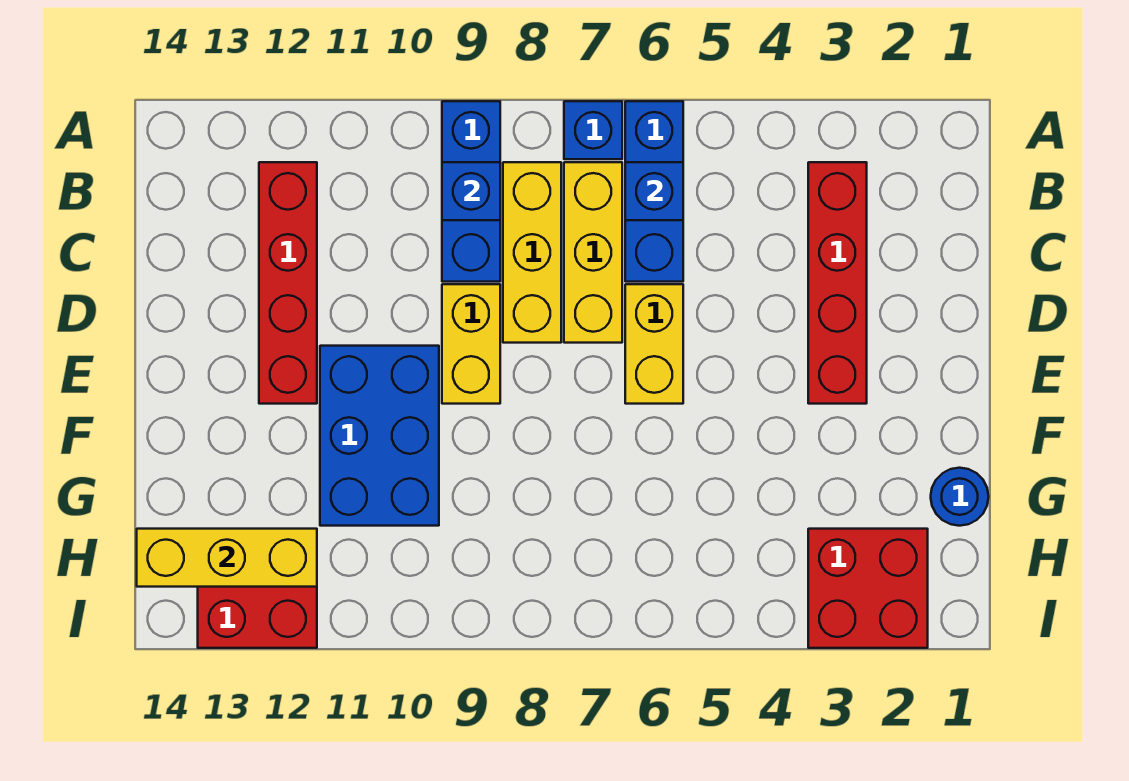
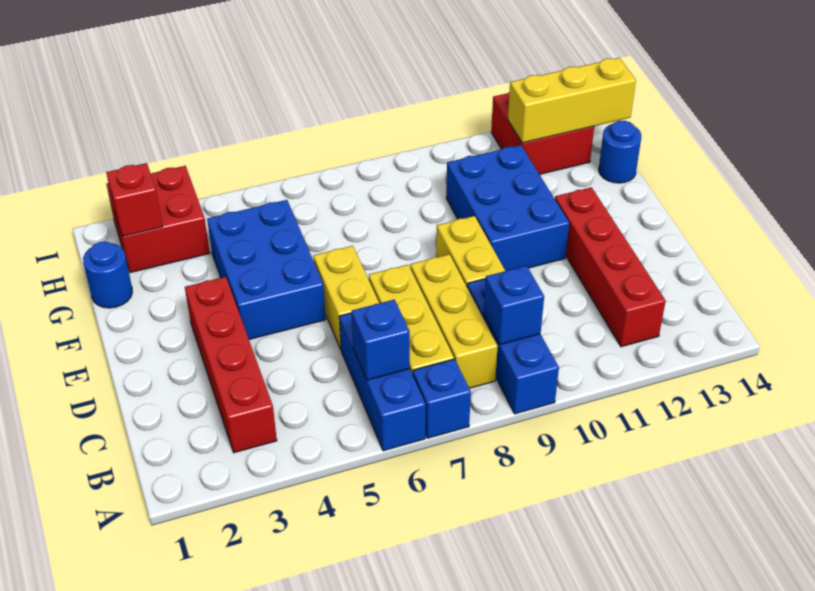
none -> blue brick E4:G5 level 1
none -> blue round brick G14 level 1
none -> red brick H2 level 2

